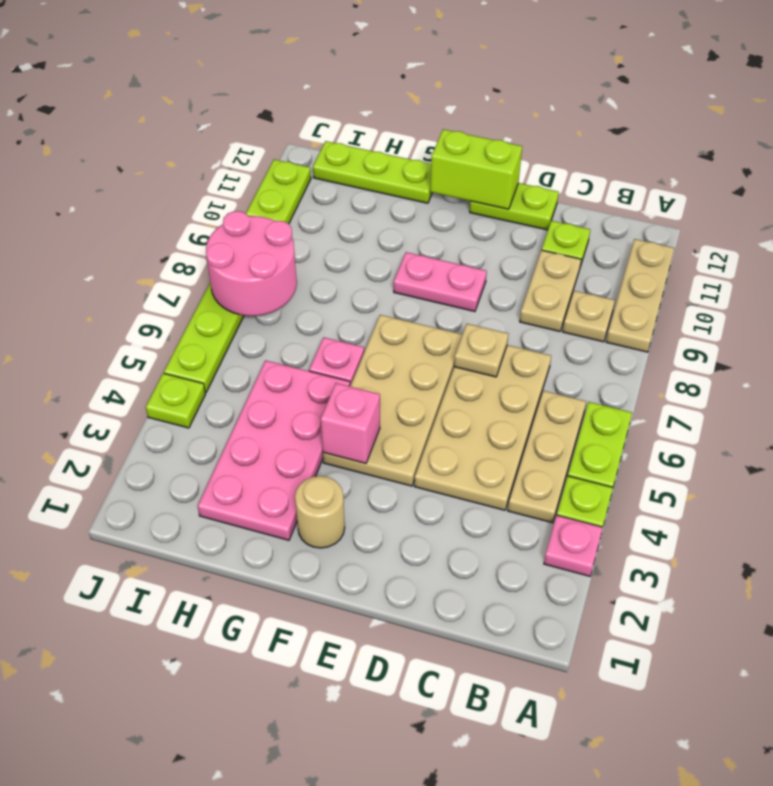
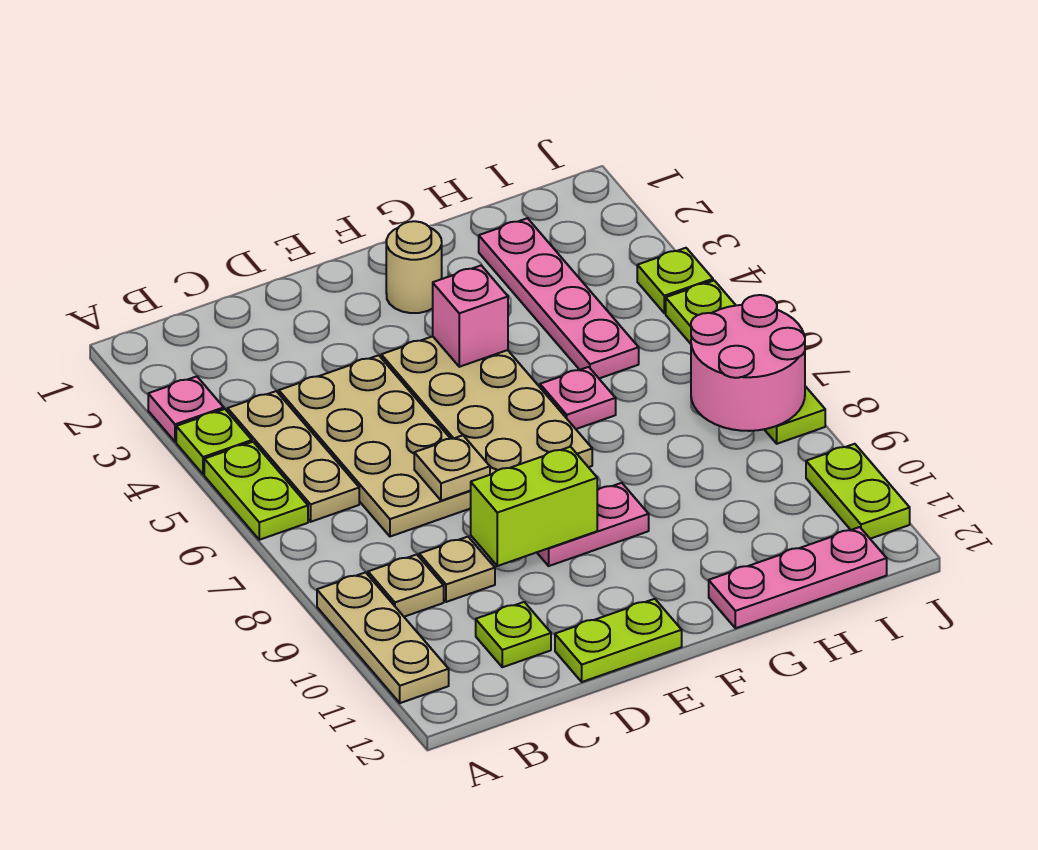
tan plate C9:C10 level 1 -> tan plate C9 level 1
lime brick E12:F12 level 2 -> lime brick D9:E9 level 2
pink plate G2:H5 level 1 -> pink plate H2:H5 level 1
lime plate G12:I12 level 1 -> pink plate G12:I12 level 1

